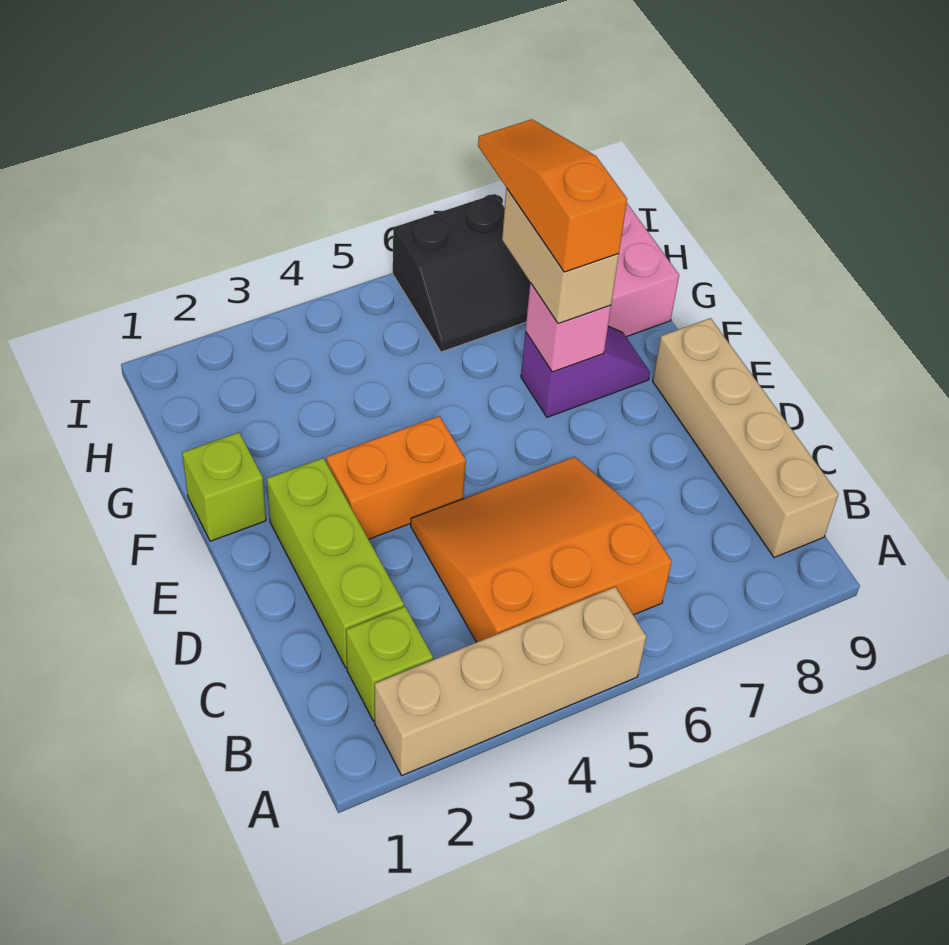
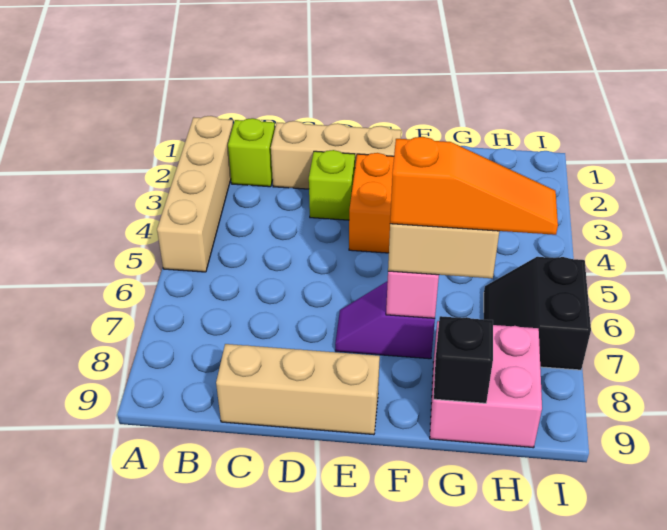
orange slope B4:D6 level 1 top B -> none
tan brick B9:E9 level 1 -> tan brick C9:E9 level 1
lime brick C2:E2 level 1 -> tan brick C2:E2 level 1
lime brick F1 level 1 -> lime brick D3 level 1
purple slope F7:F8 level 1 top 7 -> purple slope E7:F7 level 1 top F
none -> black brick G9 level 2

